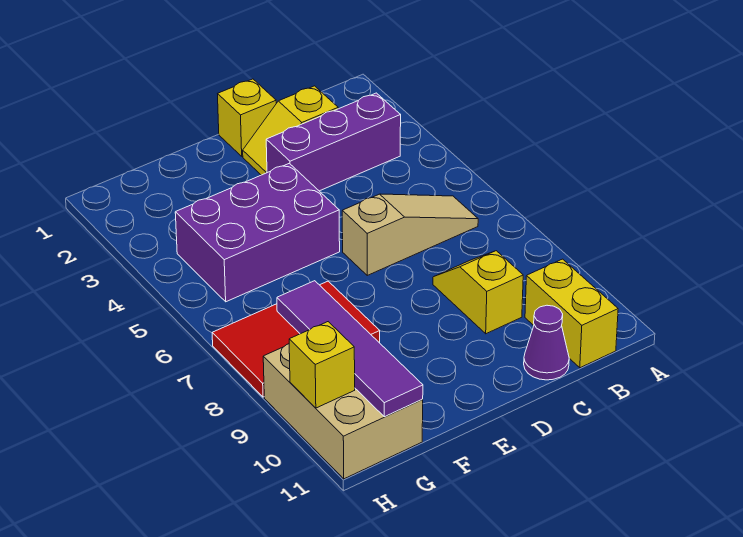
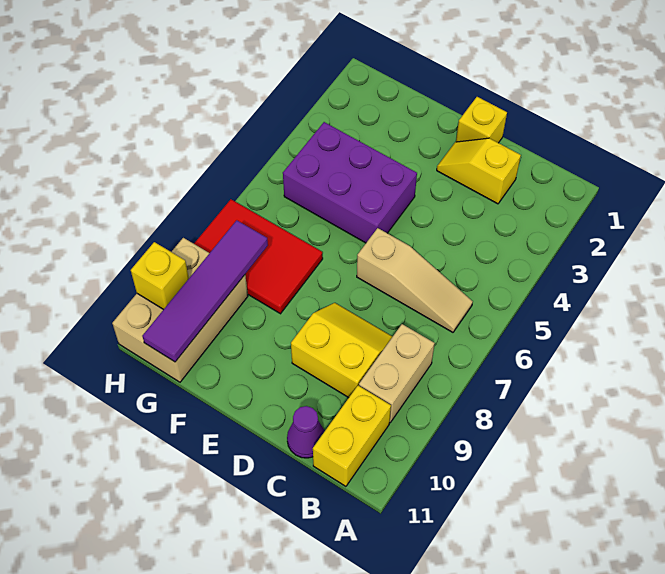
purple brick B3:D3 level 1 -> none
none -> tan brick B8:B9 level 1
yellow slope C8:C9 level 1 top 9 -> yellow slope C8:D9 level 1 top 9

